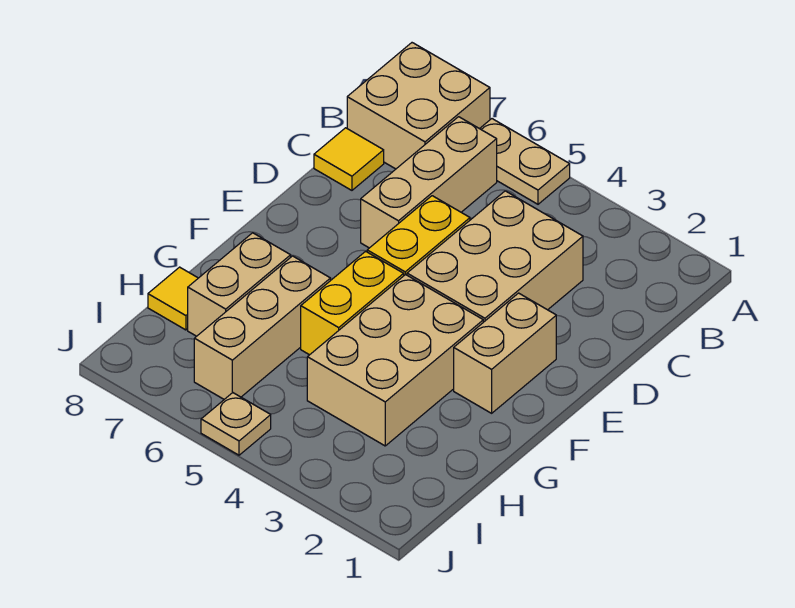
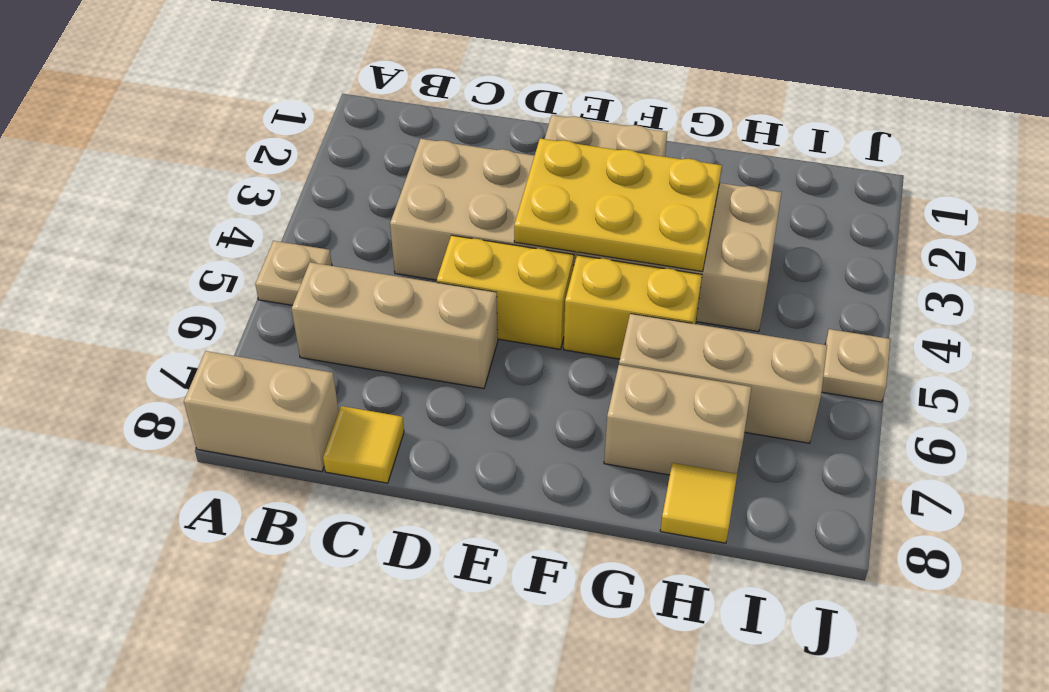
tan plate A5:A6 level 1 -> tan plate A5 level 1
tan brick A7:B8 level 1 -> tan brick A8:B8 level 1
none -> yellow plate E3:G4 level 2

